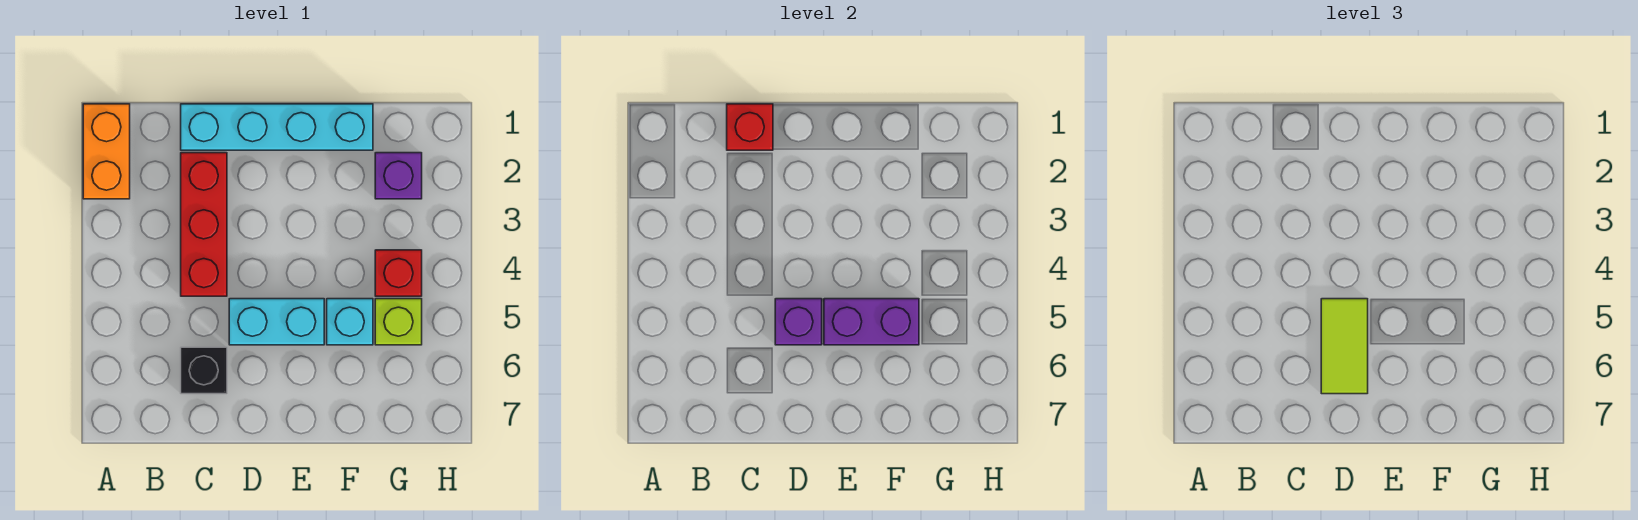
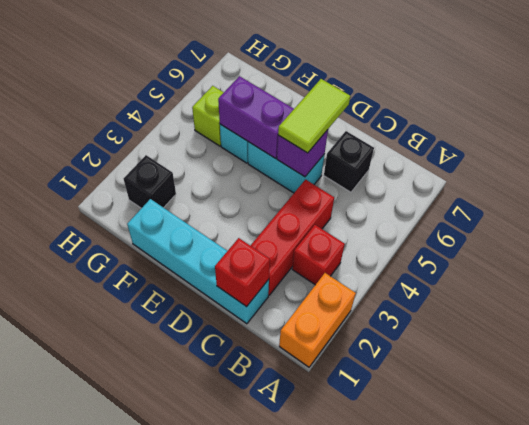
purple brick G2 level 1 -> black brick G2 level 1
red brick G4 level 1 -> red brick B3 level 1

